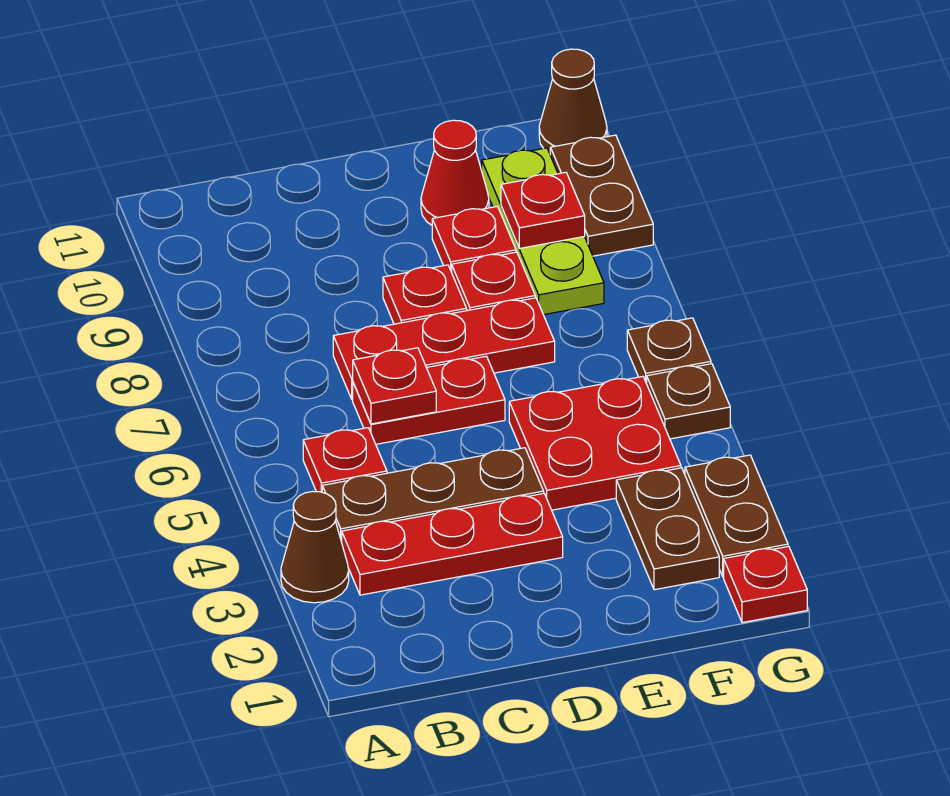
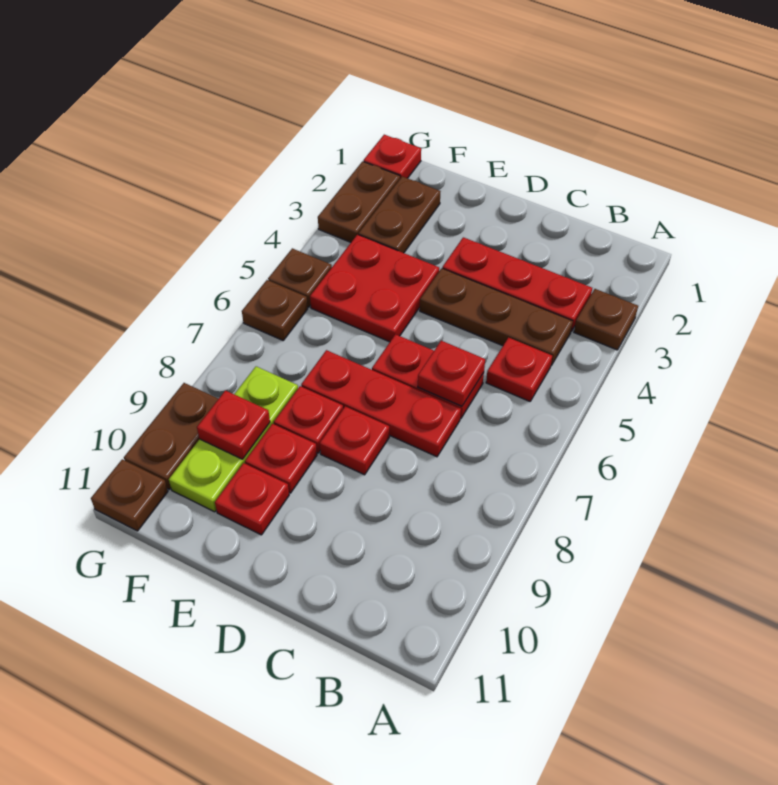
brown cone A3 level 1 -> brown plate A3 level 1
red cone E10 level 1 -> red plate E10 level 1
brown cone G11 level 1 -> brown plate G11 level 1

